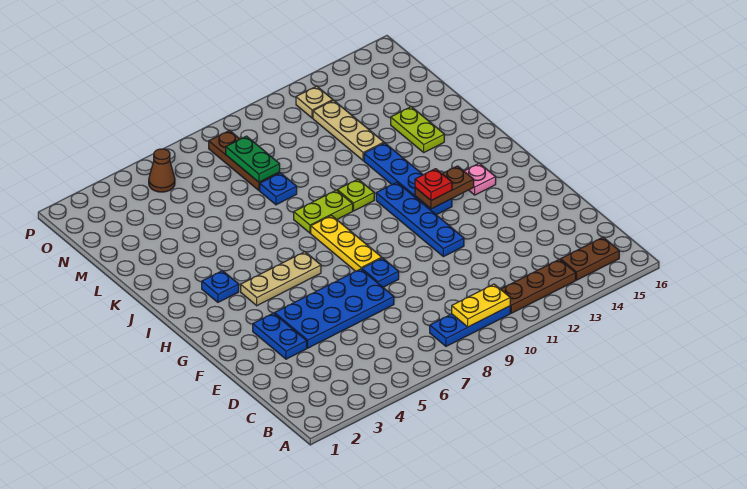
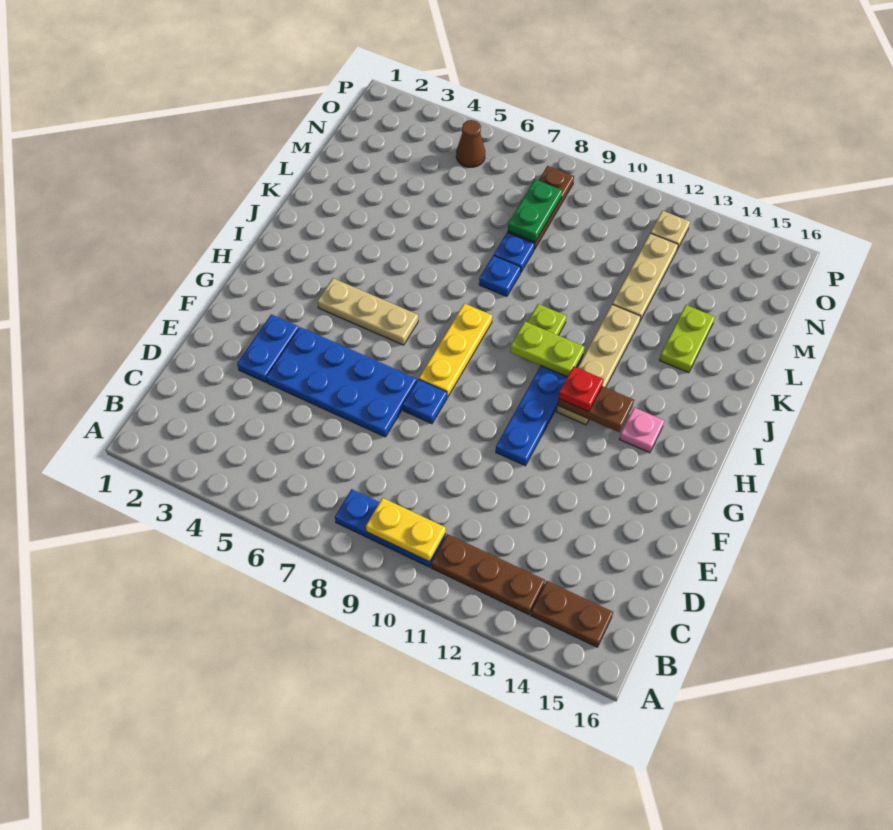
blue plate H12:K12 level 1 -> tan plate H12:K12 level 1
blue plate I3 level 1 -> blue plate K8 level 1
lime plate J8:J9 level 1 -> lime plate I10:I11 level 2

